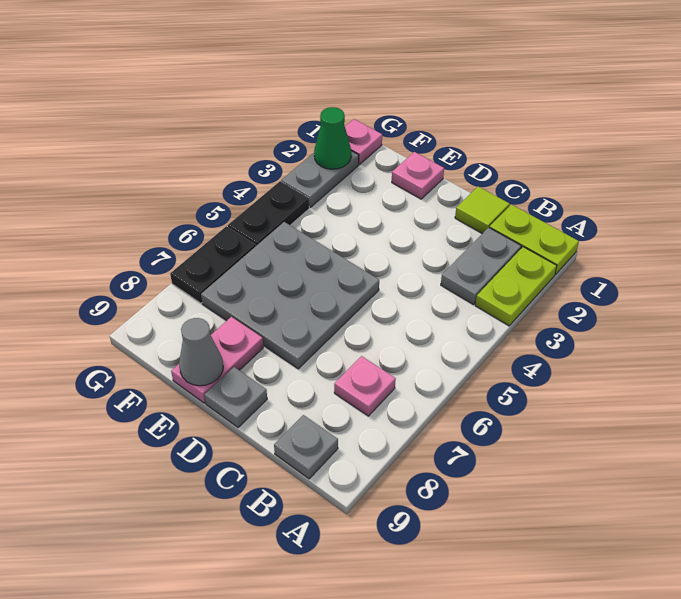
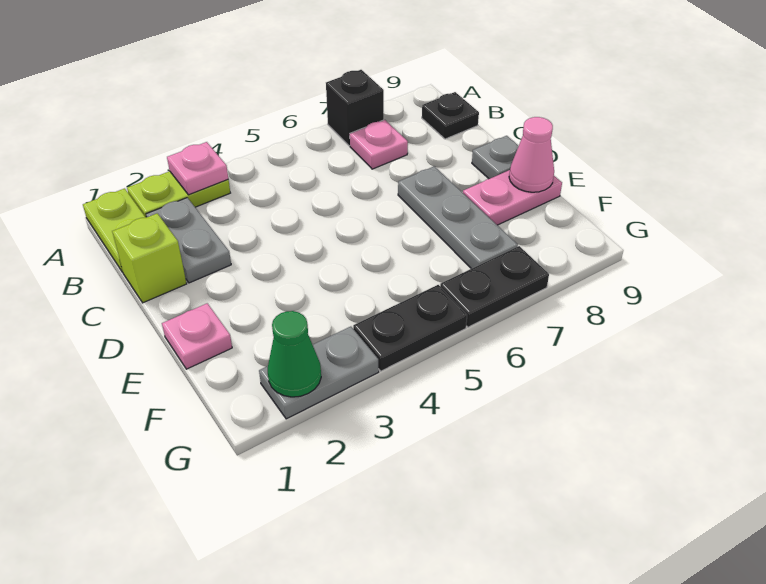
none -> black brick A7 level 1
grey plate B2:B3 level 1 -> grey plate B2:C2 level 1
grey plate B9 level 1 -> black plate B9 level 1
lime tile C1 level 1 -> lime brick C1 level 1
grey plate D5:F7 level 1 -> grey plate D7:F7 level 1
grey cone E9 level 2 -> pink cone E9 level 2
pink plate G1 level 1 -> pink plate A3 level 2

